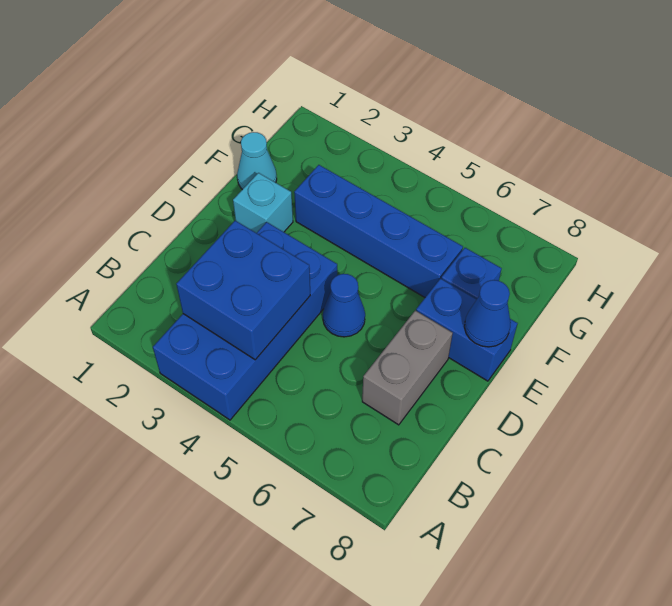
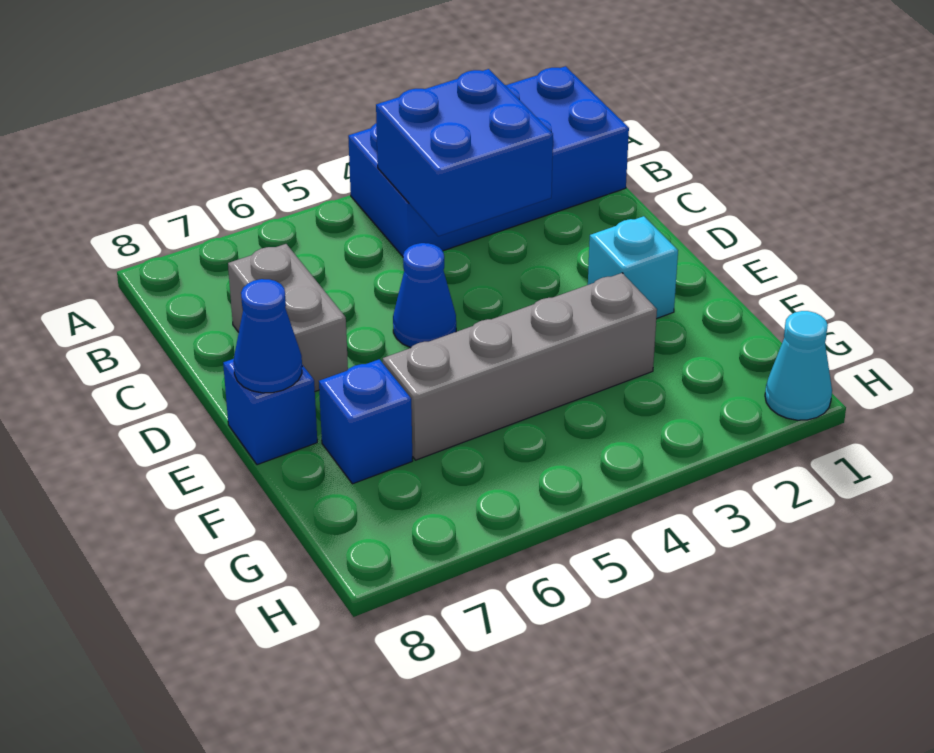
blue brick A3:D4 level 1 -> blue brick A1:B4 level 1
blue brick E7:E8 level 1 -> blue brick E8 level 1
cyan cone F1 level 1 -> cyan cone H1 level 1
blue brick F3:F6 level 1 -> grey brick F3:F6 level 1

